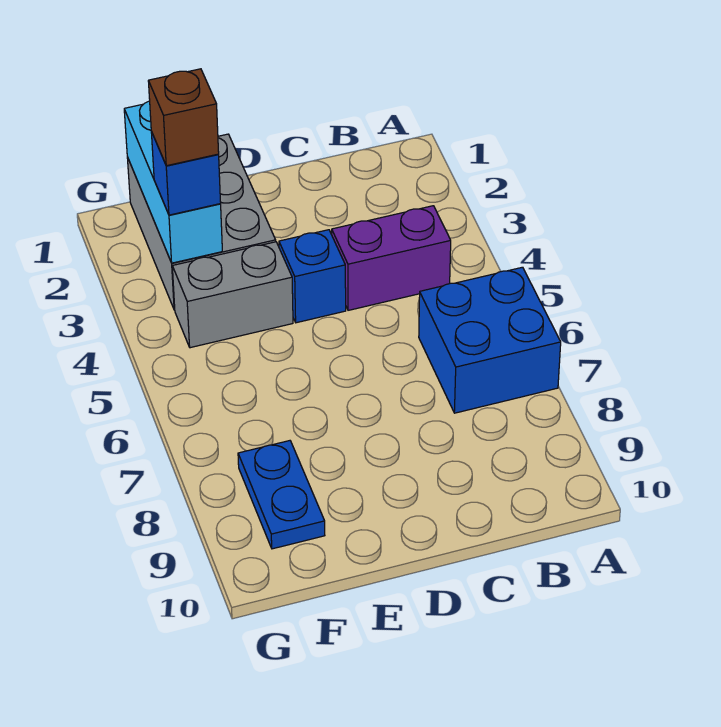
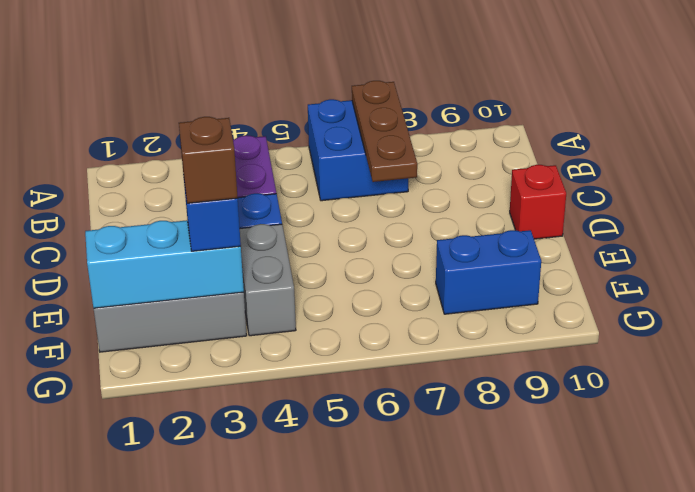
none -> brown plate A7:C7 level 2
none -> red brick D10 level 1
blue plate F8:F9 level 1 -> blue brick F8:F9 level 1

